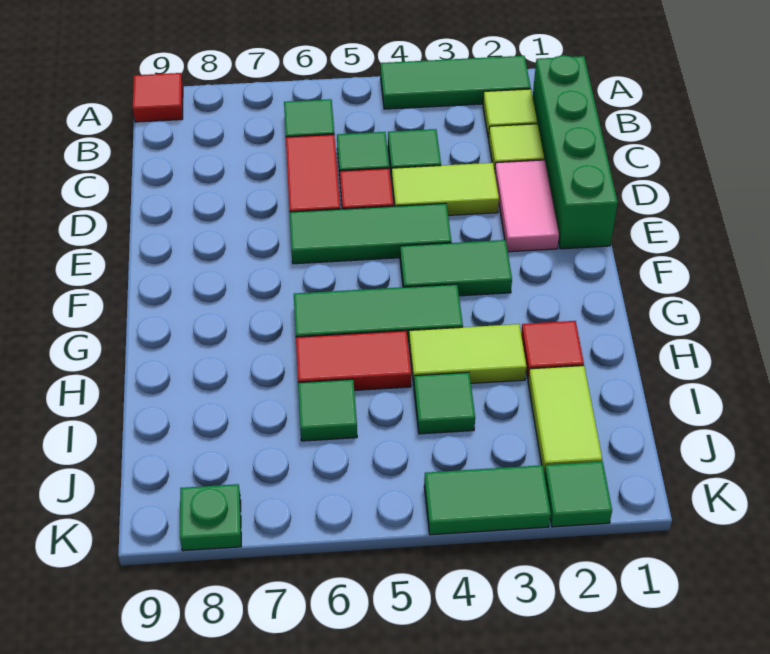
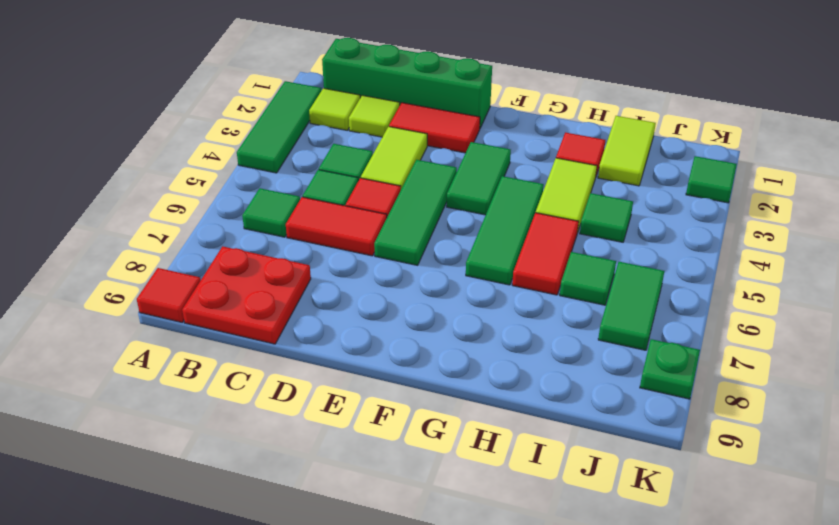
none -> red plate B8:C9 level 1
pink tile D2:E2 level 1 -> red tile D2:E2 level 1
lime tile I2:J2 level 1 -> lime tile I1:I2 level 1
green tile K3:K4 level 1 -> green tile J6:J7 level 1

